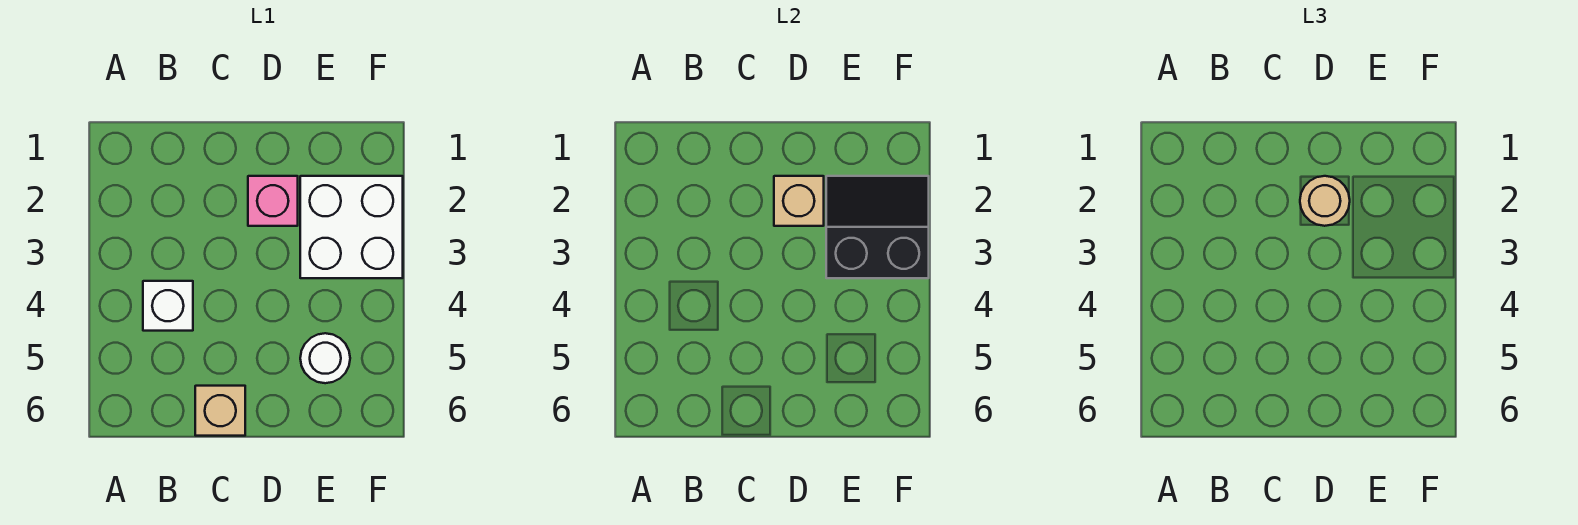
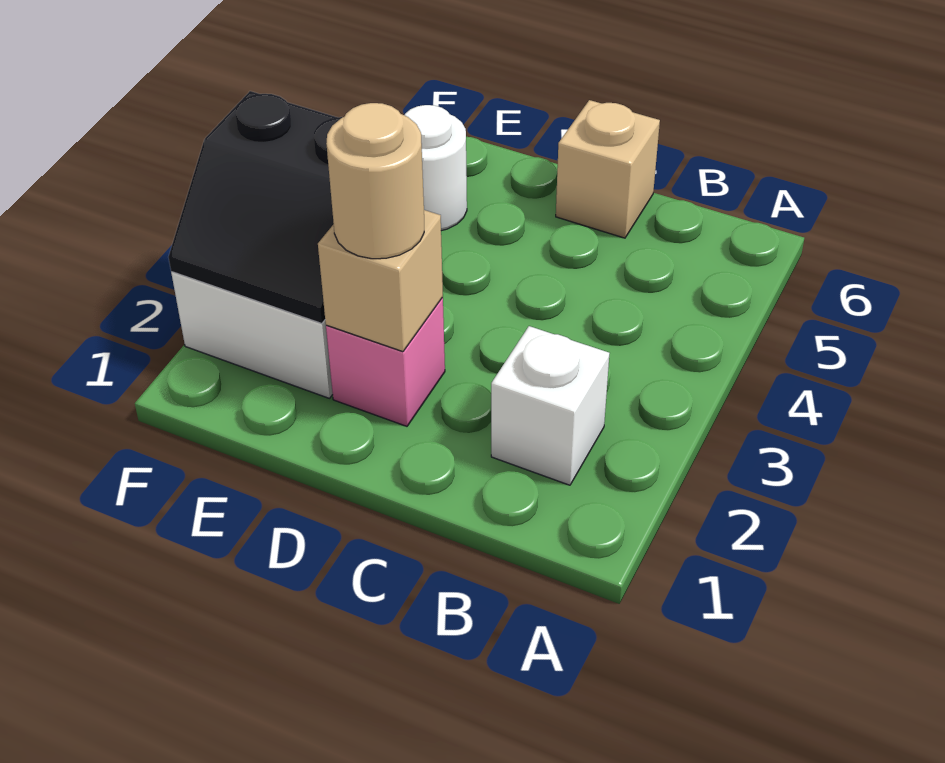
white brick B4 level 1 -> white brick B2 level 1

